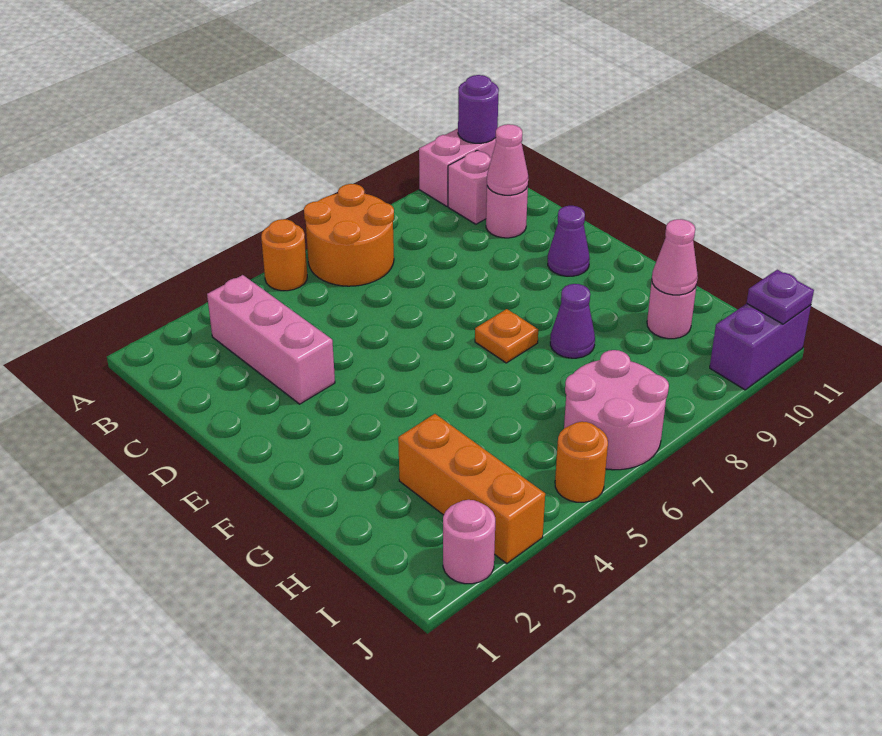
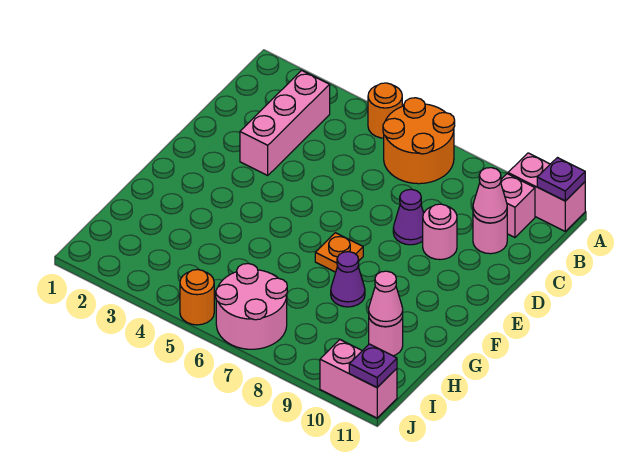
purple round brick A11 level 2 -> purple plate A11 level 2
purple cone E10 level 1 -> purple cone D8 level 1
orange brick H3:J3 level 1 -> none
pink round brick J2 level 1 -> pink round brick D9 level 1
purple brick J10:J11 level 1 -> pink brick J10:J11 level 1

